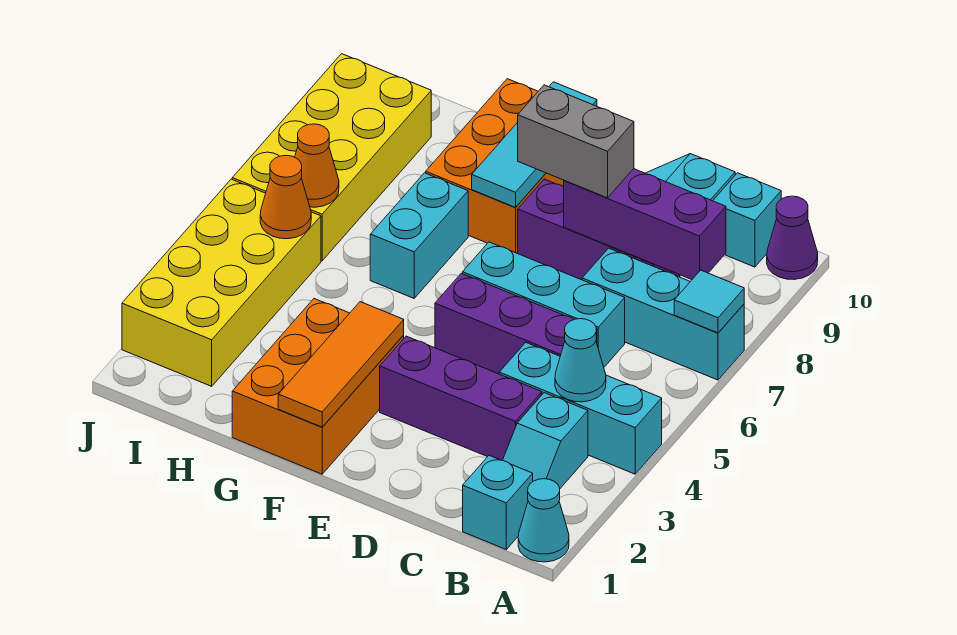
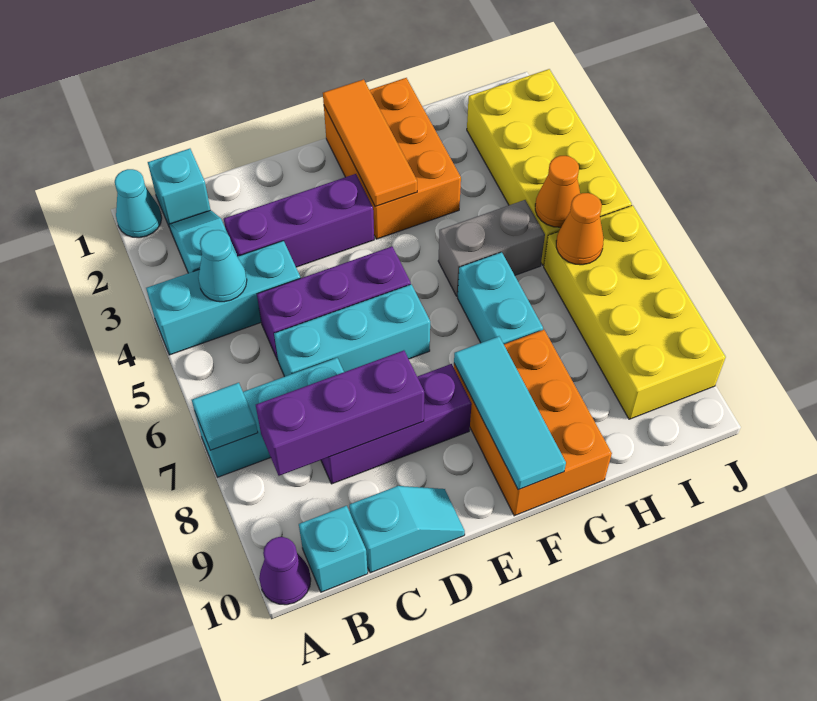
grey brick D8:E8 level 3 -> grey brick G5:H5 level 1

